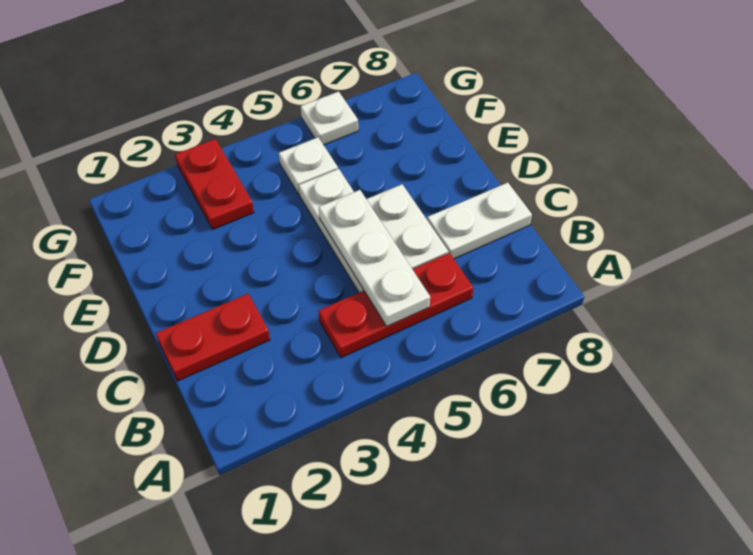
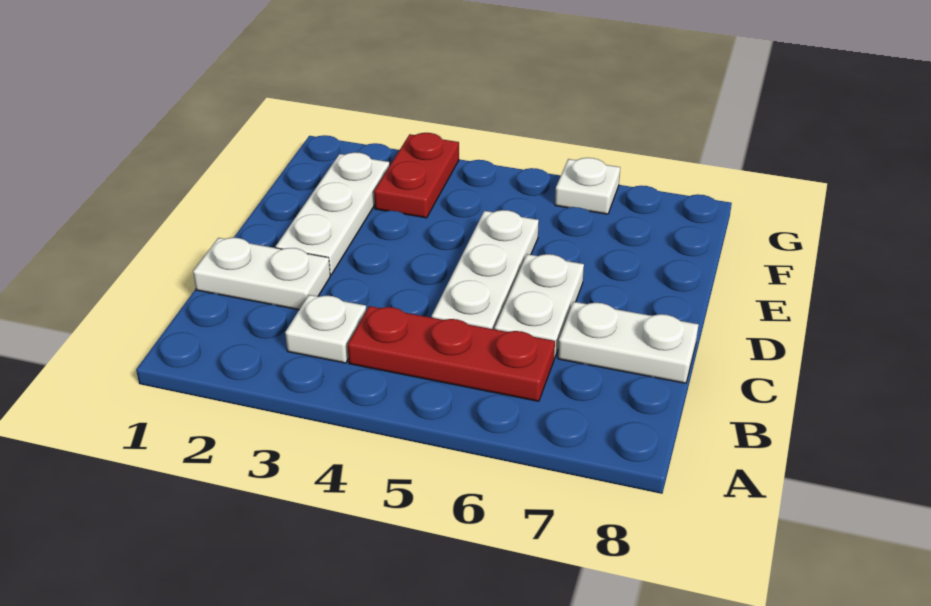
white plate B5:D5 level 2 -> white plate D2:F2 level 1
red plate C1:C2 level 1 -> white plate C1:C2 level 1
white plate F5 level 1 -> white plate B3 level 1

